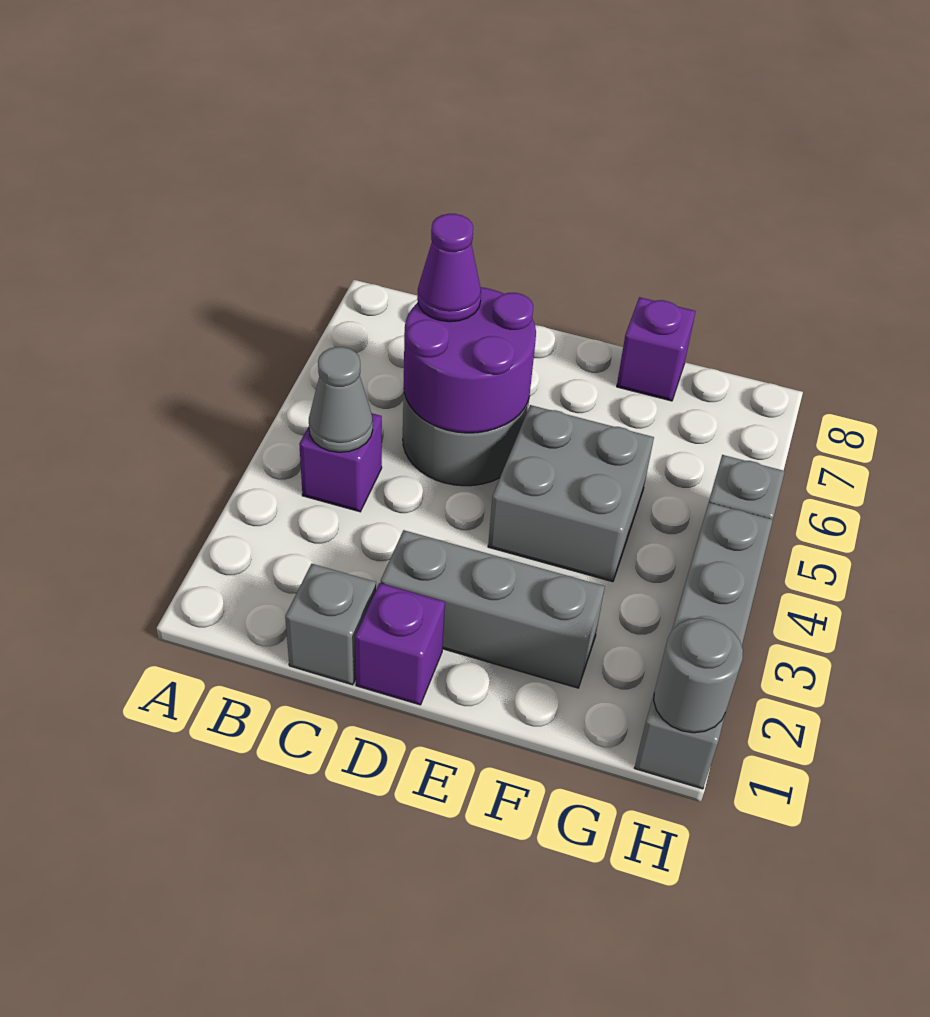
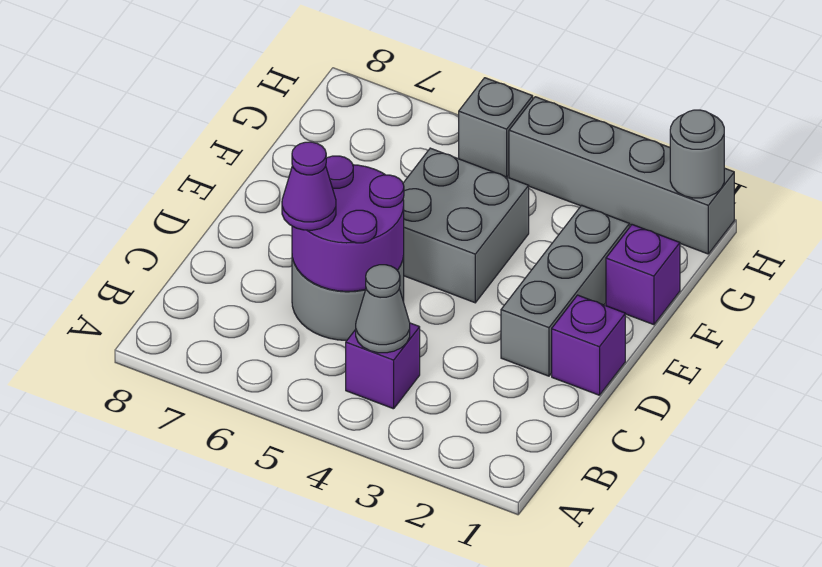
grey brick C1 level 1 -> none
purple brick F8 level 1 -> purple brick F1 level 1

